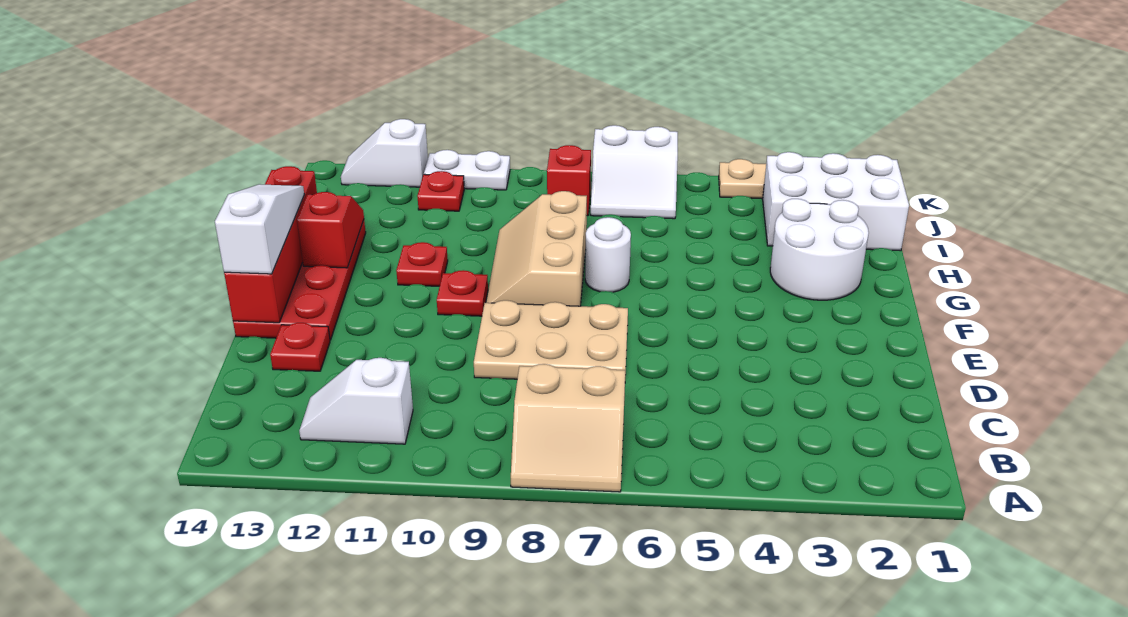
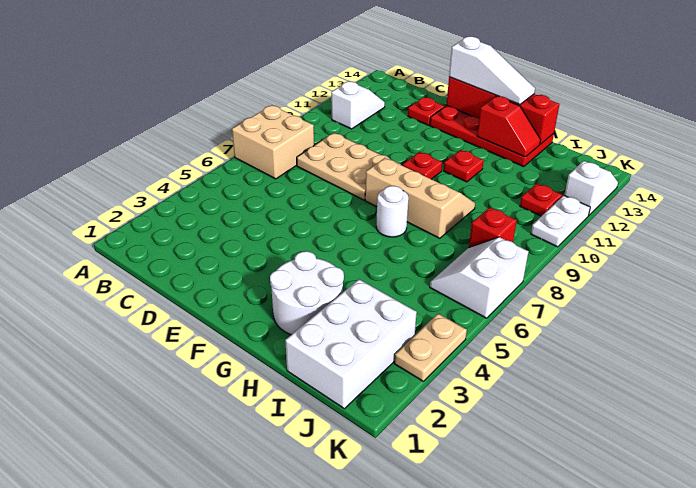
tan slope A7:B8 level 1 top B -> tan brick A7:B8 level 1
tan plate D7:E9 level 1 -> tan plate C8:E9 level 1

